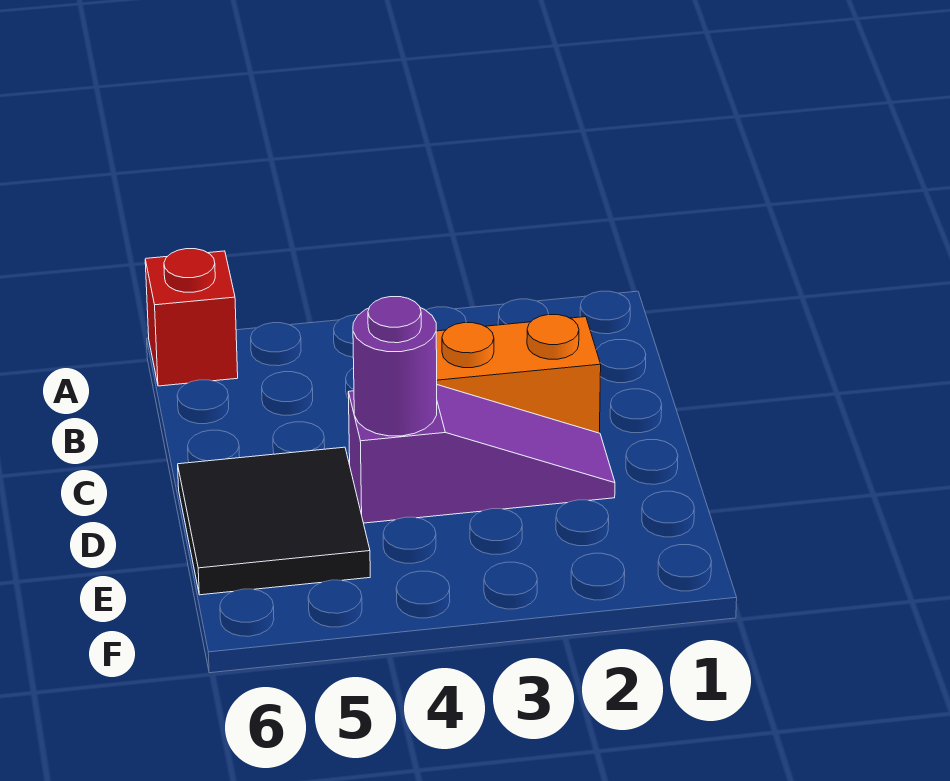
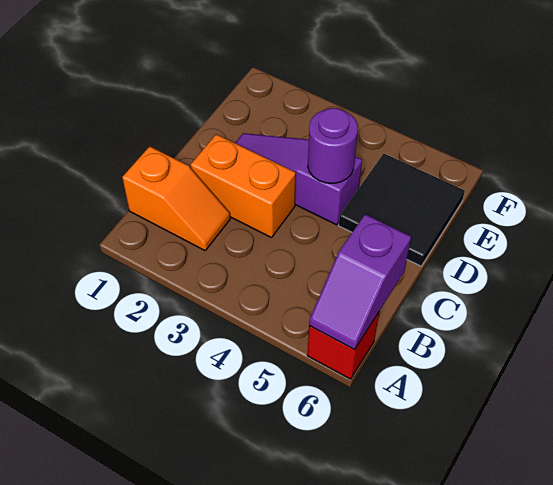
none -> purple slope A6:B6 level 2 top B
none -> orange slope B1:B2 level 1 top 1

